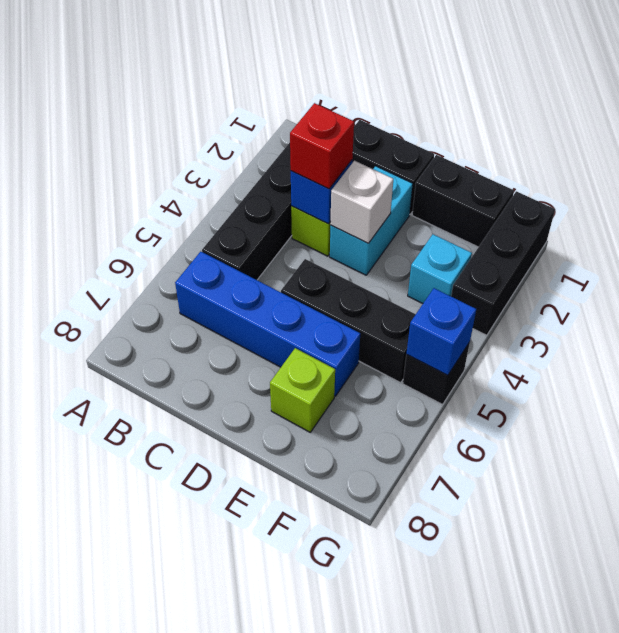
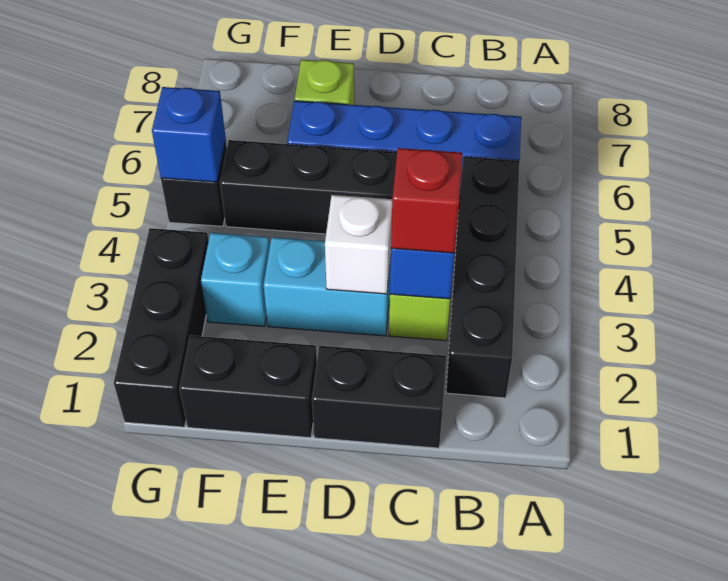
cyan brick D2:D3 level 1 -> cyan brick D3:E3 level 1

